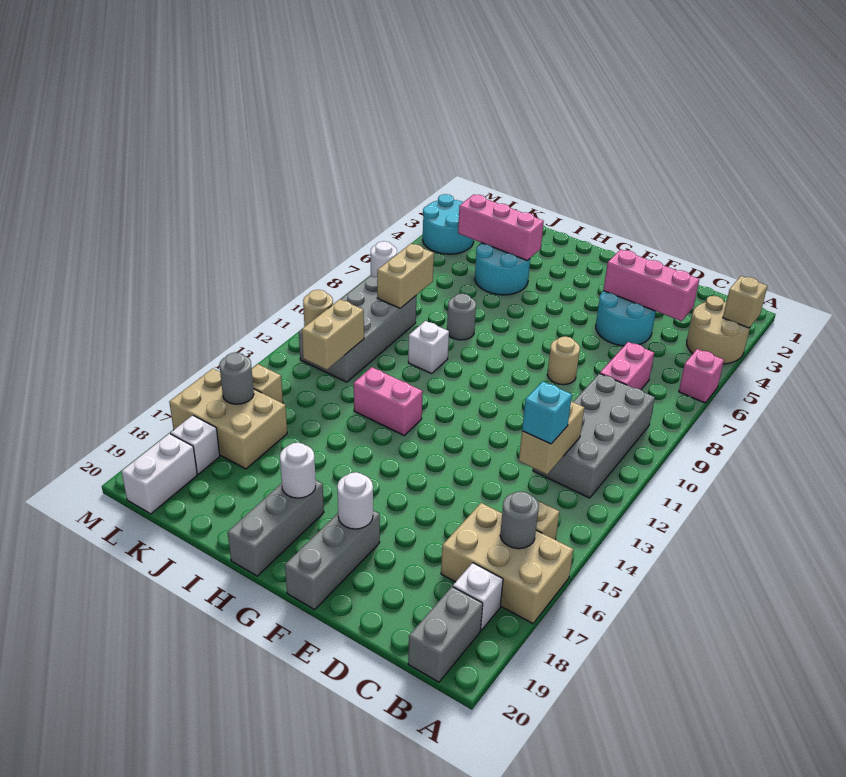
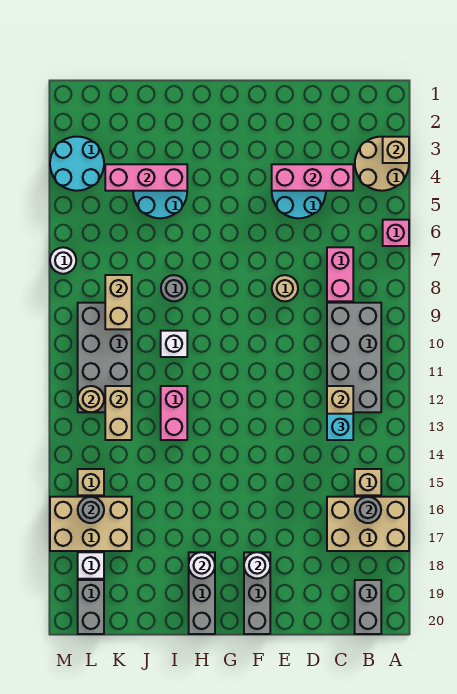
white brick B18 level 1 -> none
pink brick H13:I13 level 1 -> pink brick I12:I13 level 1
white brick L19:L20 level 1 -> grey brick L19:L20 level 1

